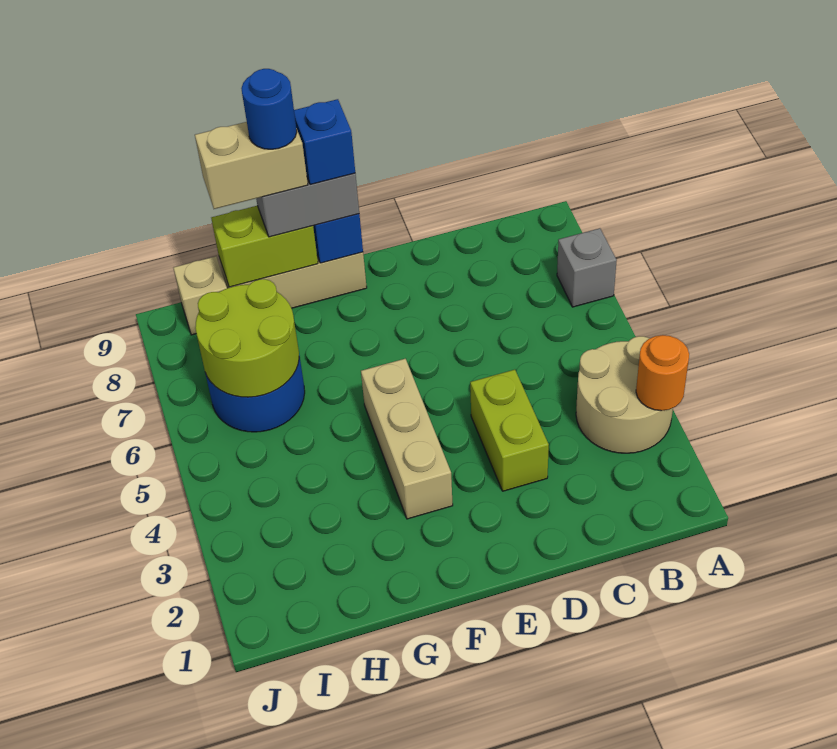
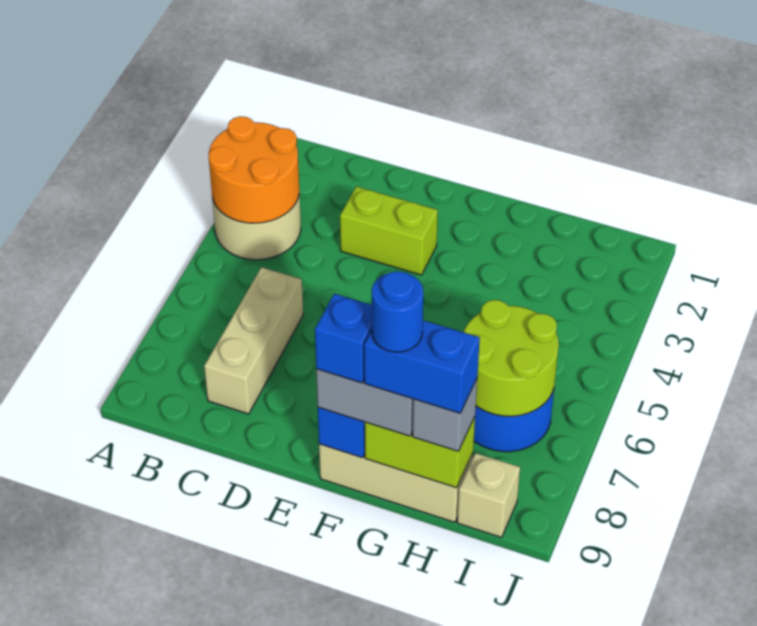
orange round brick A3 level 2 -> orange round brick A3:B4 level 2
grey brick A7 level 1 -> grey brick H9 level 3
lime brick D3:D4 level 1 -> lime brick D3:E3 level 1
tan brick F3:F5 level 1 -> tan brick C6:C8 level 1
tan brick G9:H9 level 4 -> blue brick G9:H9 level 4

